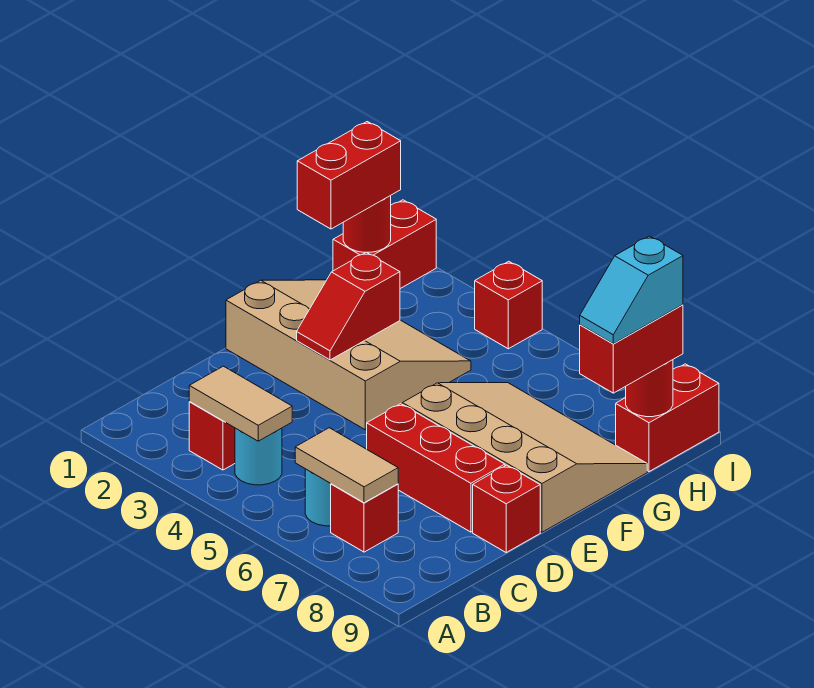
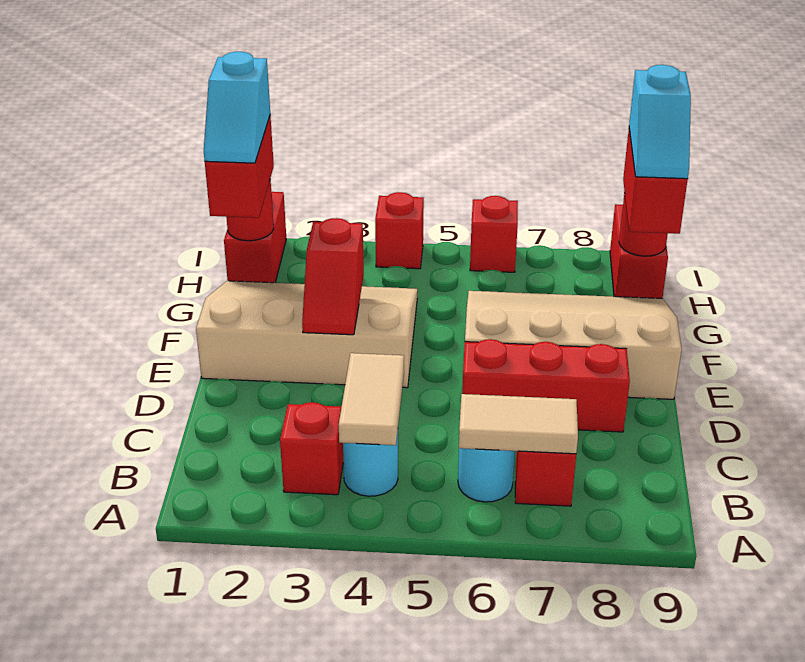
tan tile B3:B4 level 2 -> tan tile B4:C4 level 2
red brick D9 level 1 -> red brick I6 level 1
none -> cyan slope G1:H1 level 4 top H

